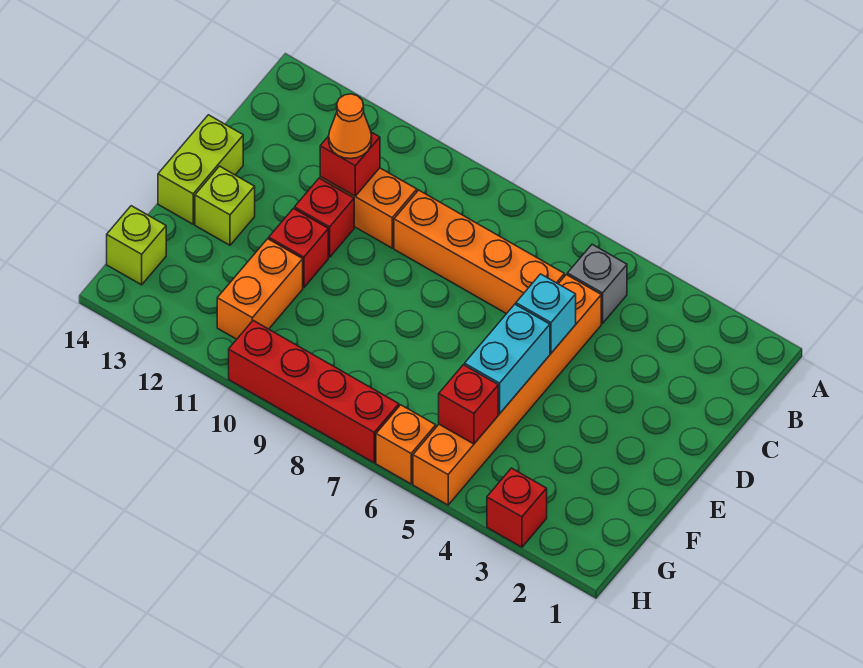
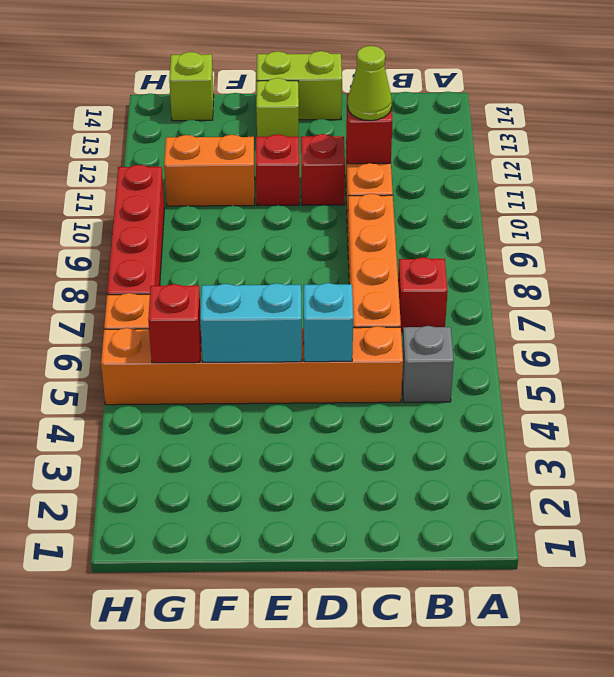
orange cone C11 level 3 -> lime cone C11 level 3
red brick H3 level 1 -> red brick B7 level 1

